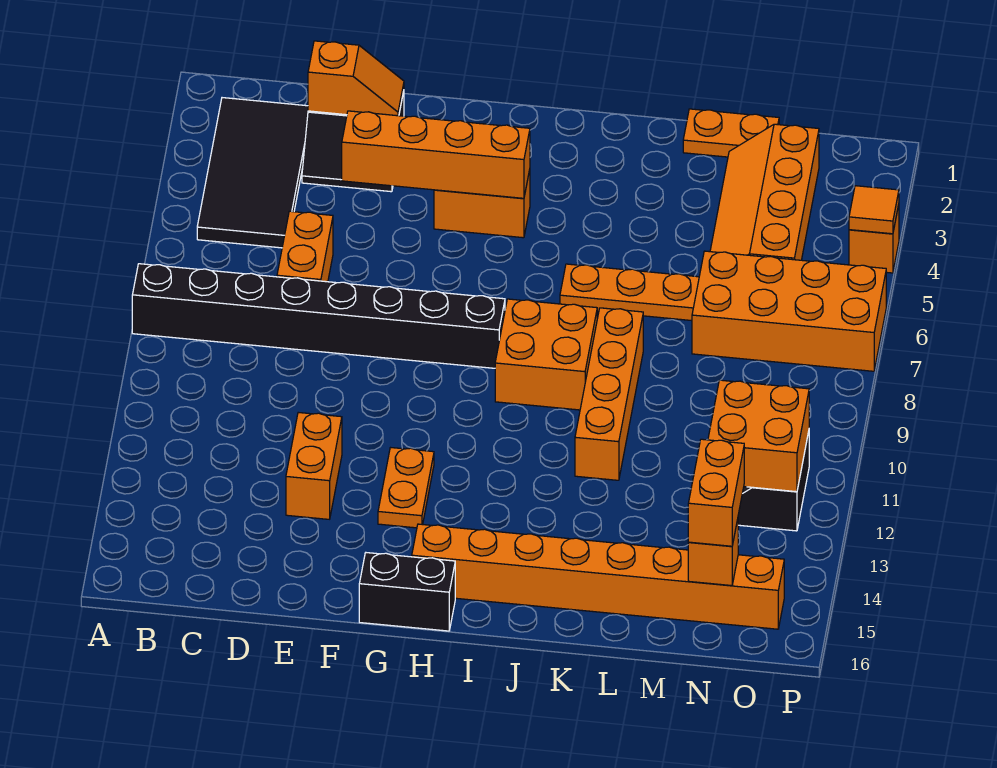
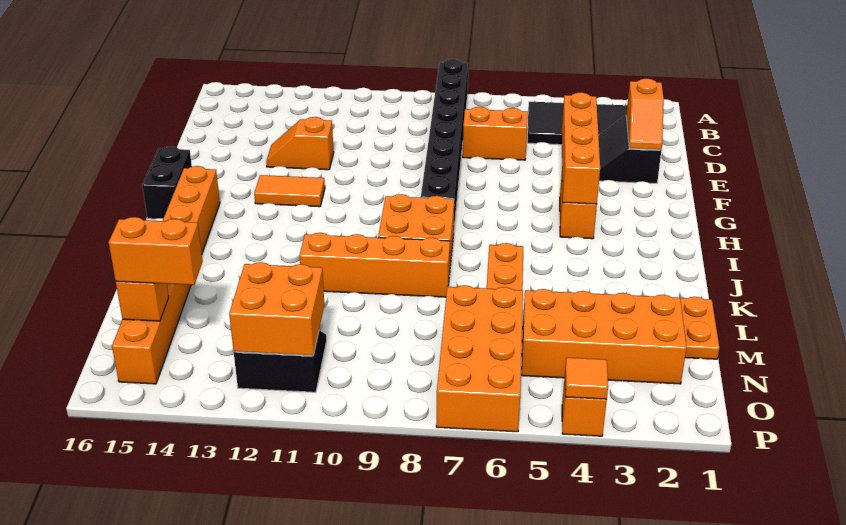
orange brick E12:E13 level 1 -> orange slope E12:E13 level 1 top 12
orange plate G12:G13 level 1 -> orange tile G12:G13 level 1
orange slope M2:N5 level 1 top N -> orange brick M2:N5 level 1

